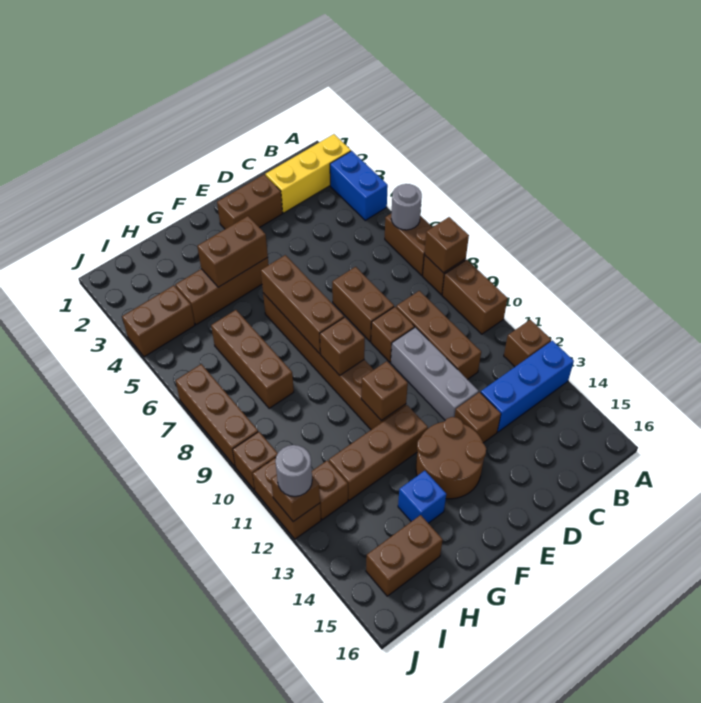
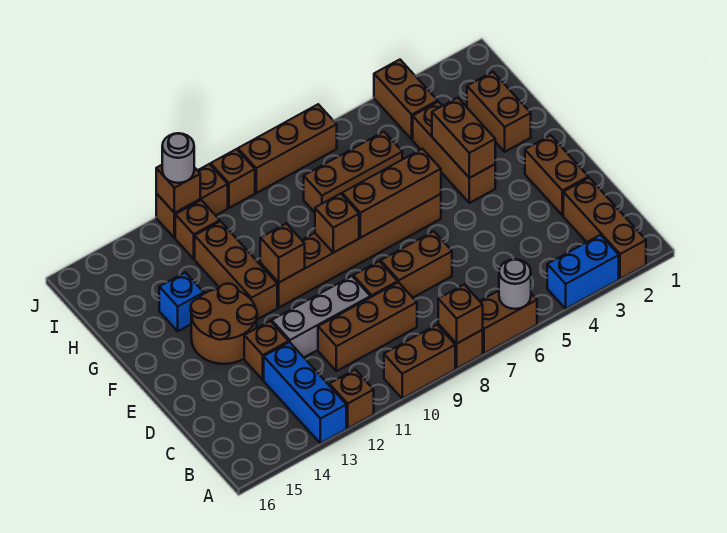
yellow brick A2:C2 level 1 -> brown brick A2:C2 level 1
brown brick H15:I15 level 1 -> brown brick G2:H2 level 1

